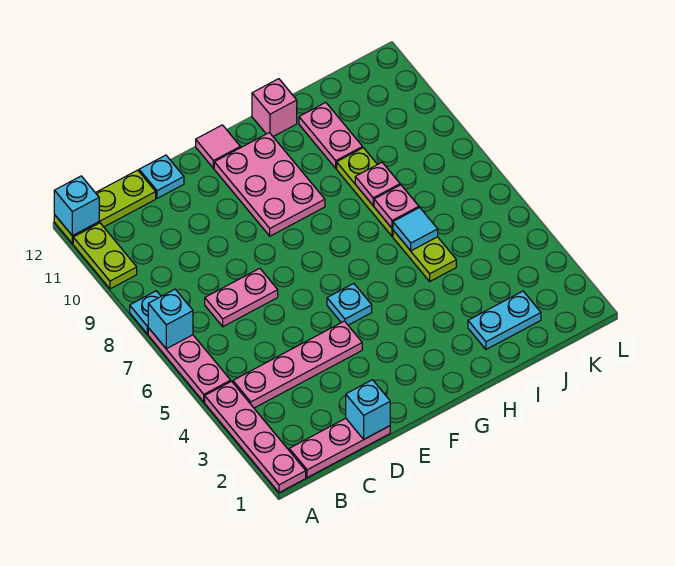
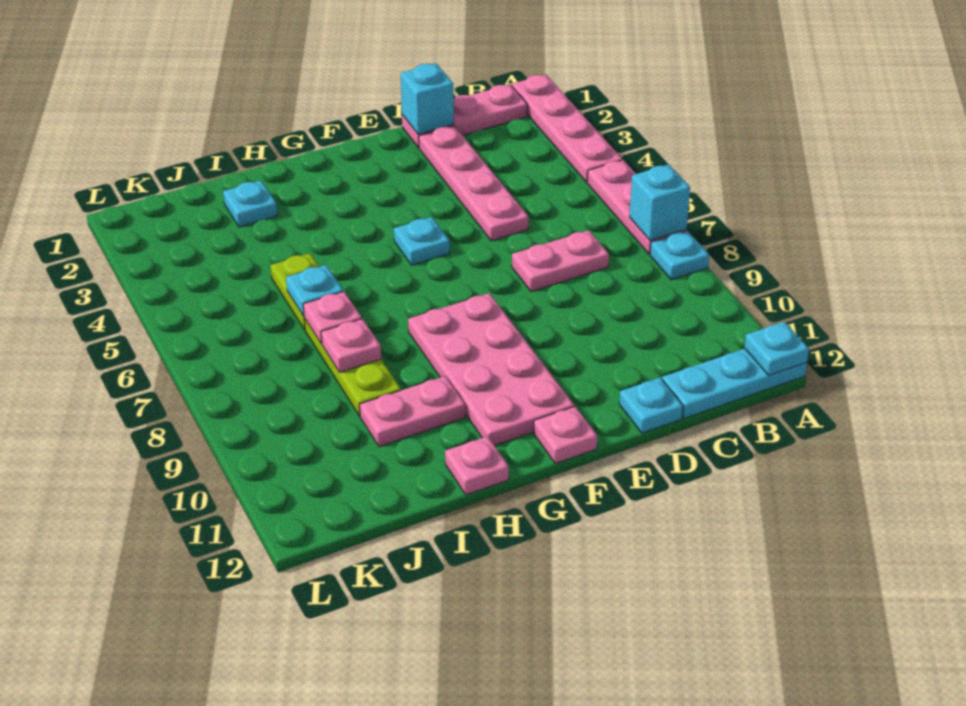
lime plate A10:A11 level 1 -> none
lime plate A12:C12 level 1 -> cyan plate A12:C12 level 1
cyan brick A12 level 2 -> cyan plate A12 level 2
pink plate B4:E4 level 1 -> pink plate D2:D5 level 1
pink plate F9:G11 level 1 -> pink plate F8:G11 level 1
pink tile F12 level 1 -> pink plate F12 level 1
pink brick H12 level 1 -> pink plate H12 level 1
cyan plate I2:J2 level 1 -> cyan plate I2 level 1
cyan tile I6 level 2 -> cyan plate I6 level 2
pink plate I10:I11 level 1 -> pink plate H10:I10 level 1

